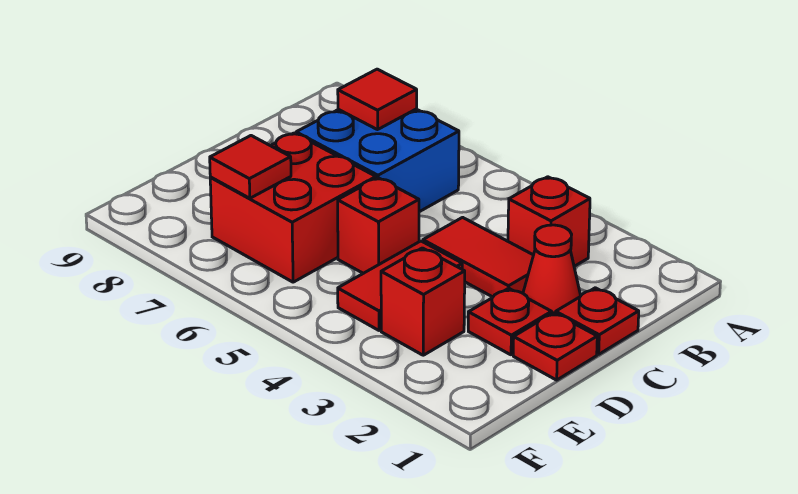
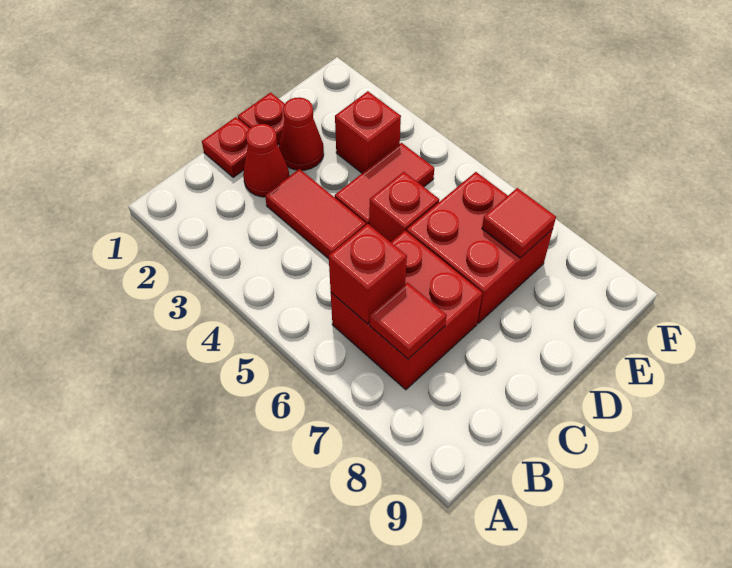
red brick B3 level 1 -> red brick B6 level 2
blue brick B6:C7 level 1 -> red brick B6:C7 level 1
red plate D2 level 1 -> red cone D2 level 1

